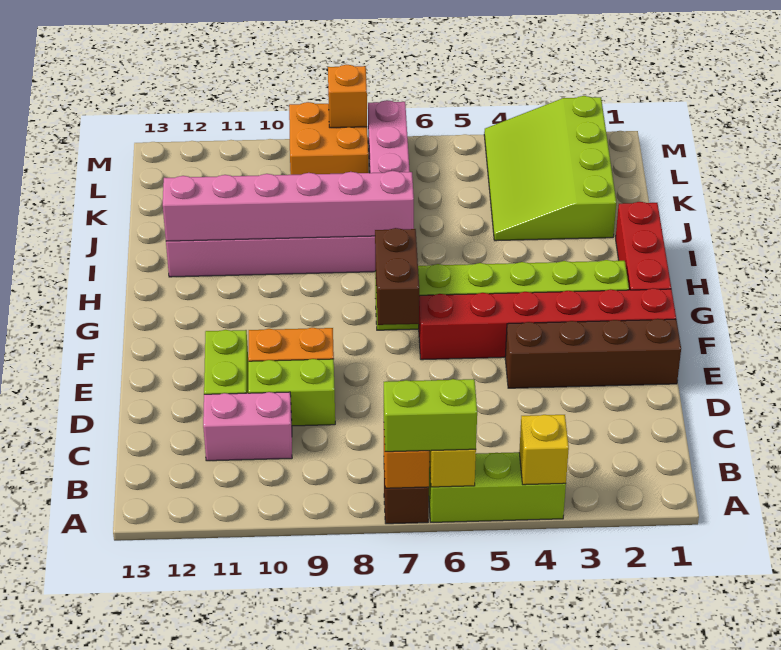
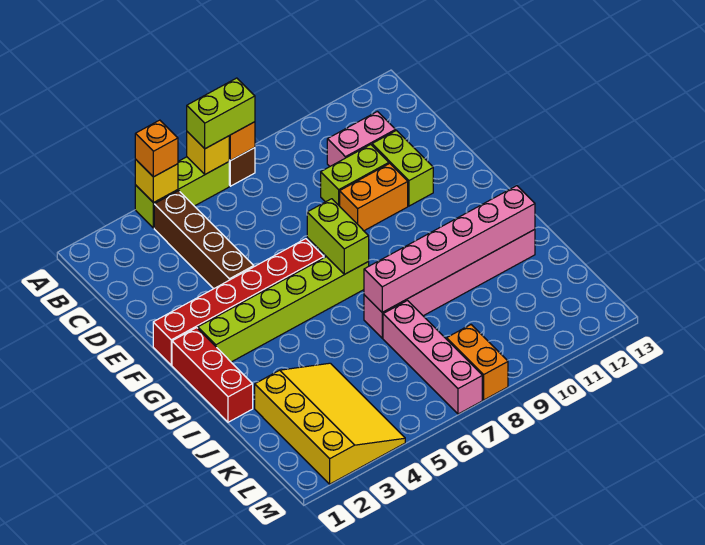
brown brick E1:E4 level 1 -> brown brick B4:E4 level 1
brown brick F7:G7 level 2 -> lime brick F7:G7 level 2
lime slope J2:M4 level 1 top 2 -> yellow slope J2:M4 level 1 top 2
orange brick L8:M9 level 1 -> orange brick L8:M8 level 1
orange brick M8 level 2 -> orange brick A4 level 3

